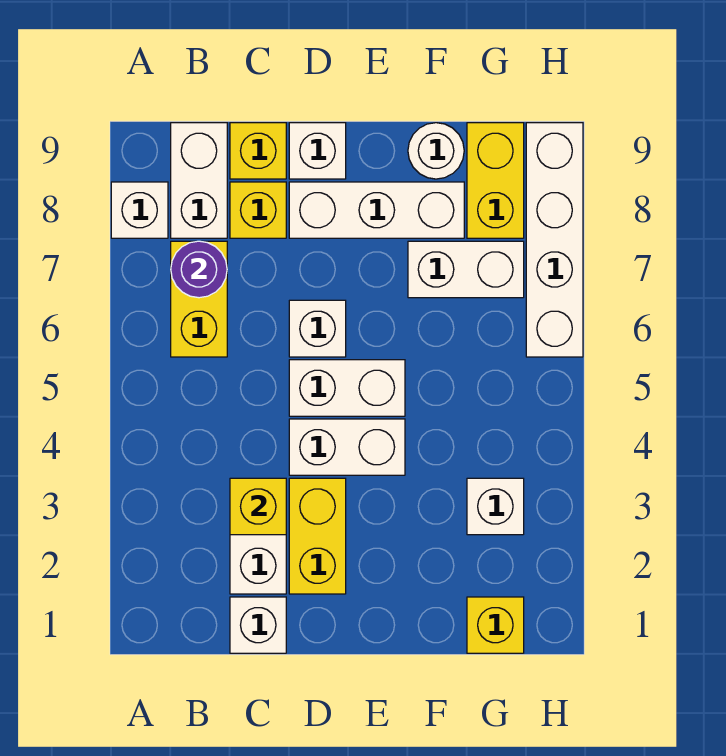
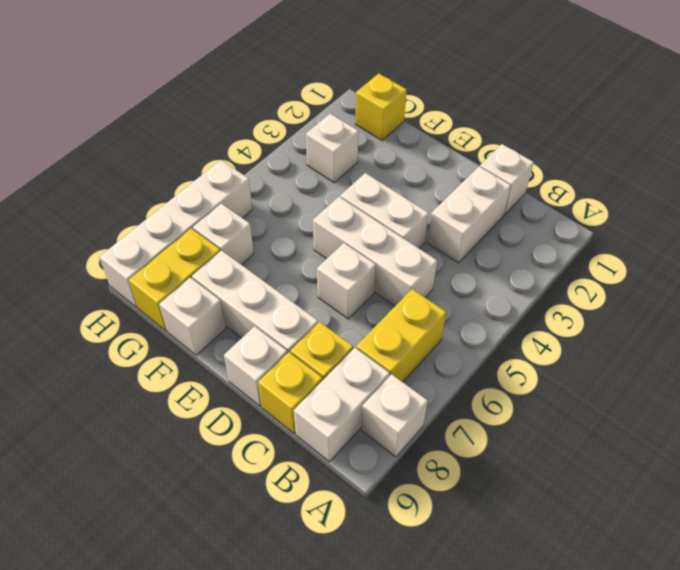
purple round brick B7 level 2 -> none
yellow brick C3 level 2 -> none
yellow brick D2:D3 level 1 -> none
white brick D5:E5 level 1 -> white brick C5:E5 level 1
white brick F7:G7 level 1 -> white brick G7 level 1
white round brick F9 level 1 -> white brick F9 level 1

